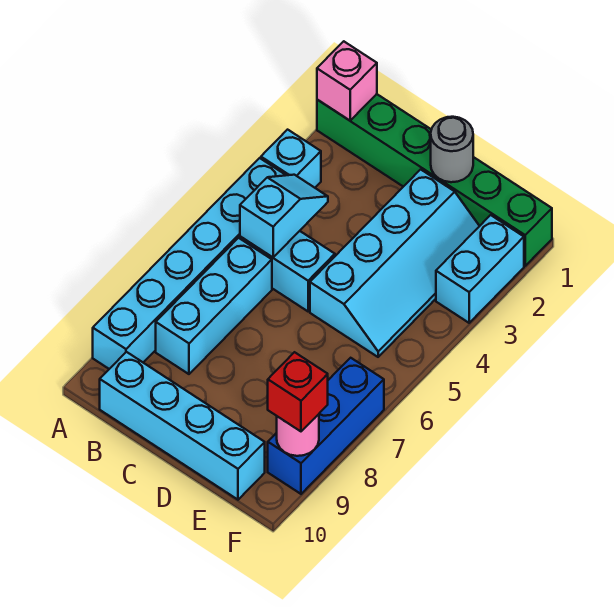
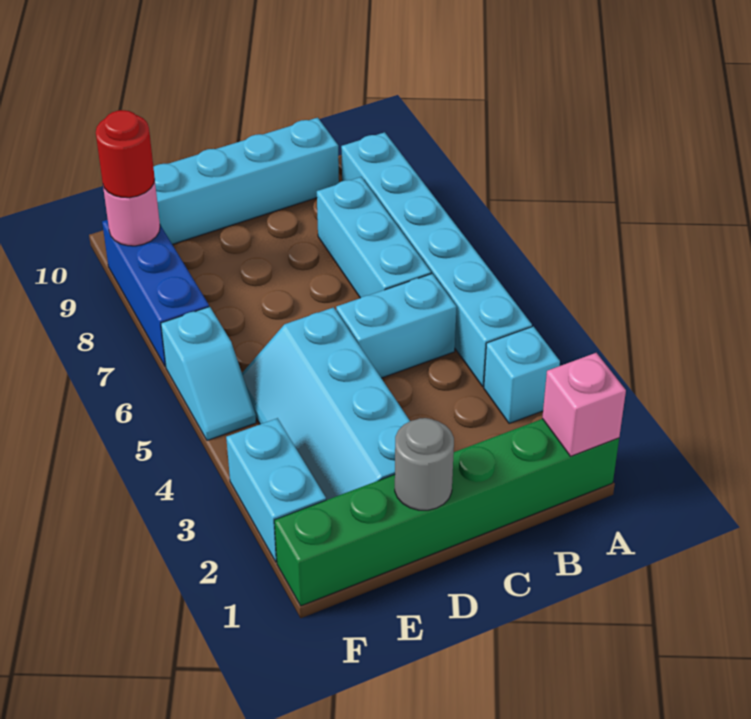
cyan slope B4:B5 level 2 top 5 -> cyan slope F5:F6 level 1 top 6
red brick F9 level 3 -> red round brick F9 level 3

